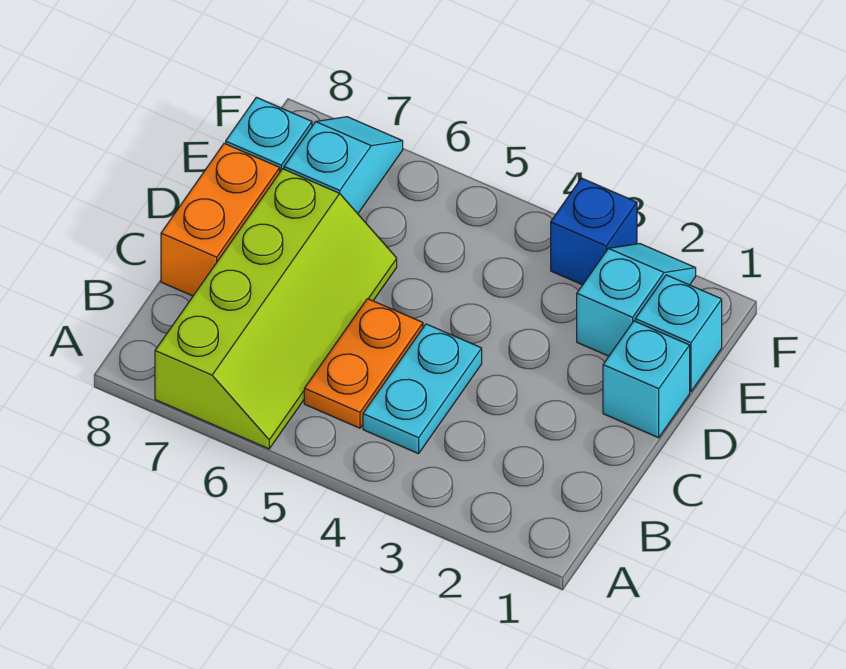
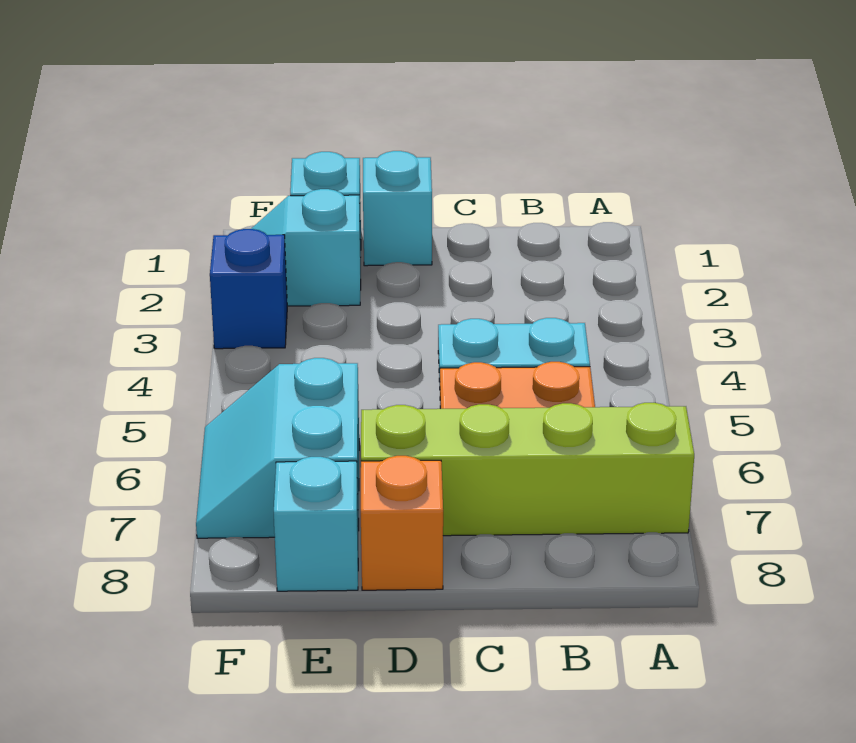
orange brick C8:D8 level 1 -> orange brick D8 level 1
cyan slope E7:F7 level 1 top E -> cyan slope E6:F7 level 1 top E

